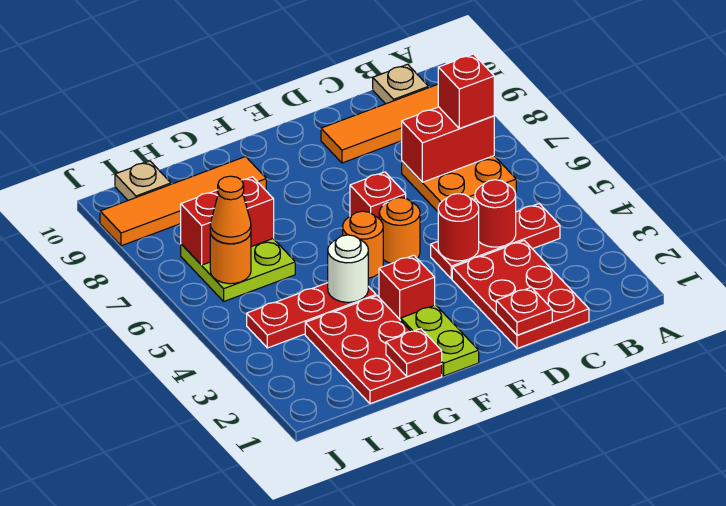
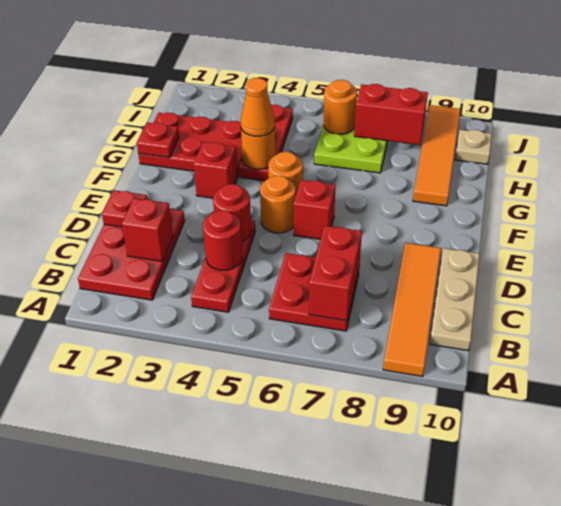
orange plate B6:C7 level 1 -> red plate B6:C7 level 1
red brick B7 level 3 -> red brick C2 level 2
tan plate B10 level 1 -> tan plate B10:D10 level 1
red plate C1:D3 level 1 -> red plate B1:D2 level 1
lime plate F1:F2 level 1 -> none
white round brick G4 level 2 -> orange round brick G4 level 2
red brick H7:I7 level 2 -> red brick I7:I8 level 2
orange cone I6 level 3 -> orange cone G4 level 3

